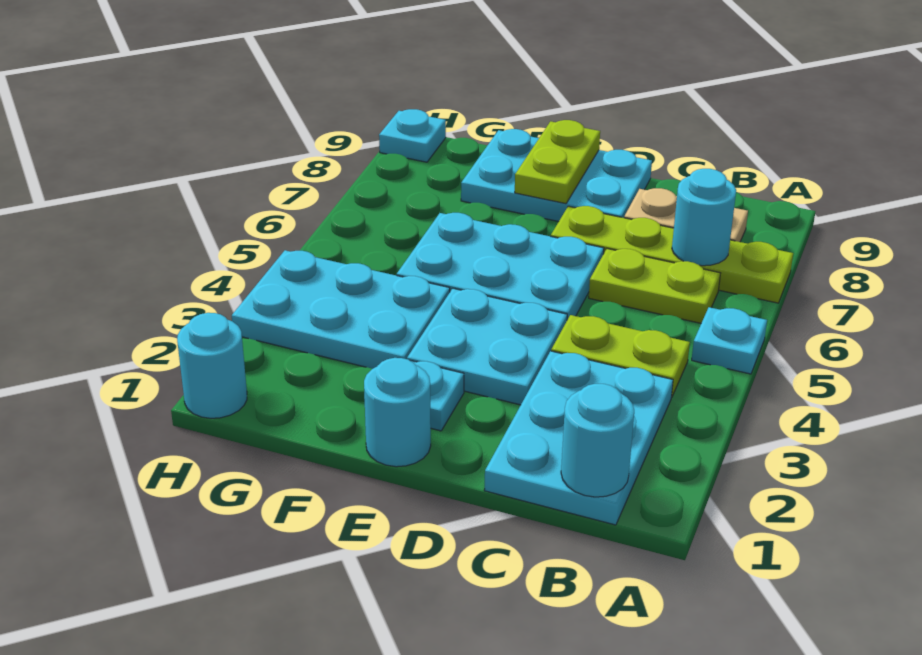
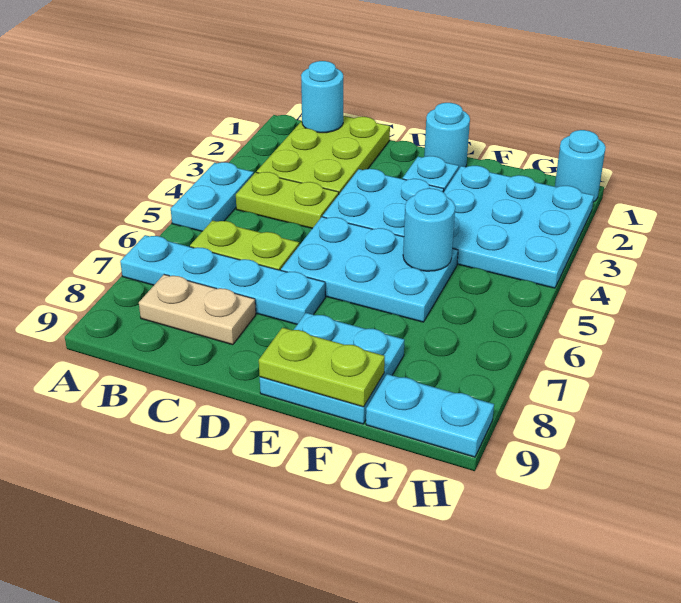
cyan plate A5 level 1 -> cyan plate A4:A5 level 1
lime plate A7:D7 level 1 -> cyan plate A7:D7 level 1
cyan plate B1:C3 level 1 -> lime plate B1:C3 level 1
cyan round brick B7 level 2 -> cyan round brick F5 level 2
cyan plate D8:F9 level 1 -> cyan plate E8:F9 level 1
lime plate E8:E9 level 2 -> lime plate E9:F9 level 2
cyan plate F3:H4 level 1 -> cyan plate F2:H4 level 1
cyan plate H9 level 1 -> cyan plate G9:H9 level 1

